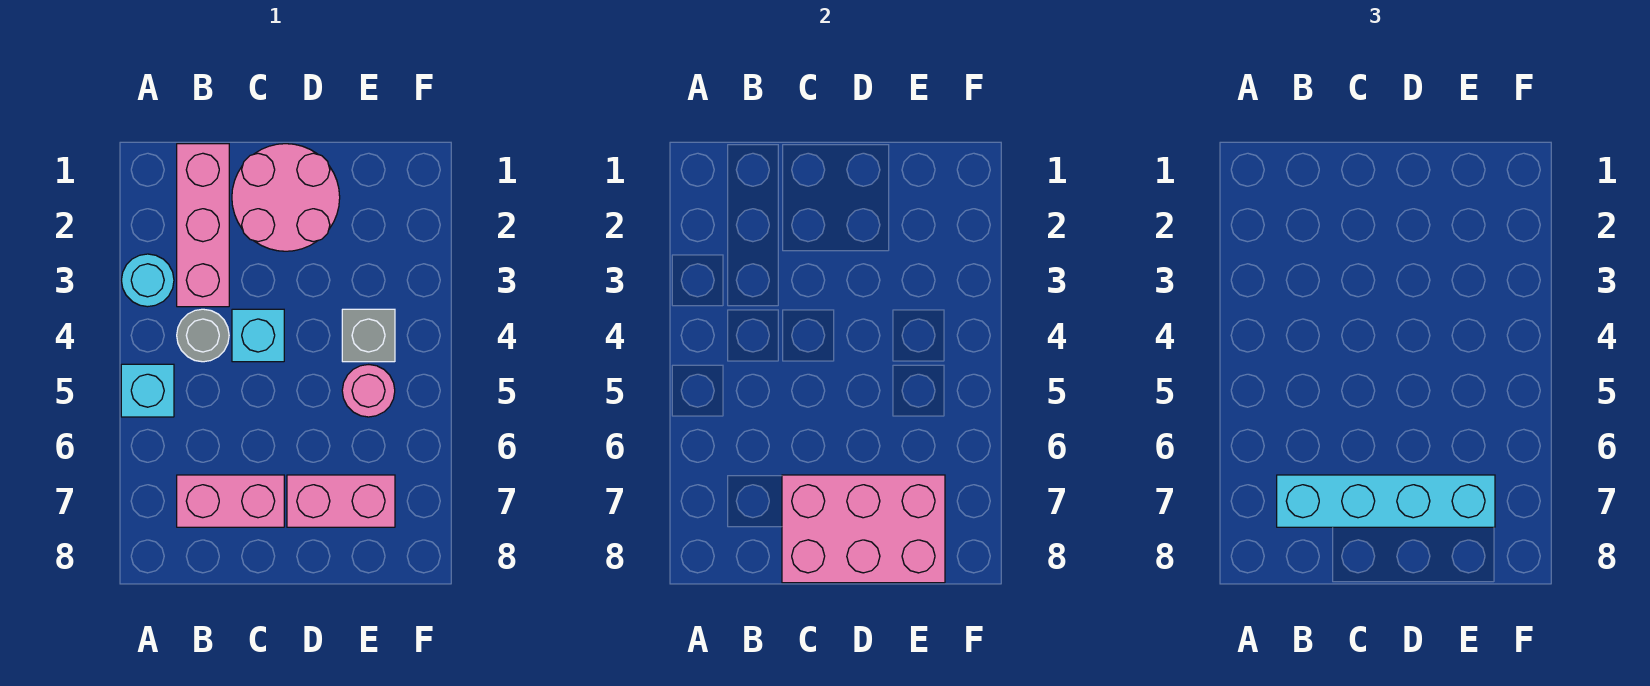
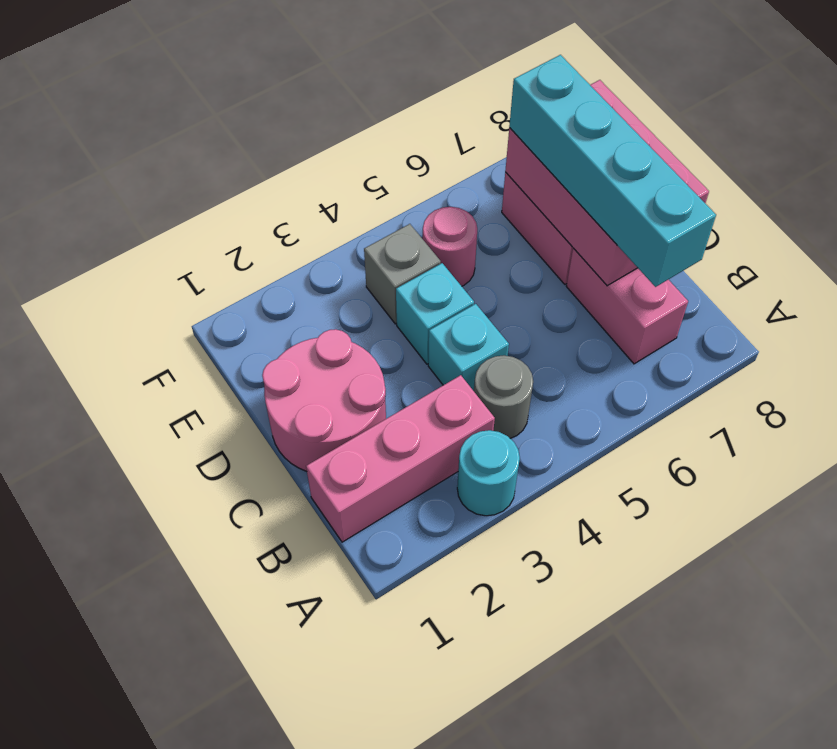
cyan brick A5 level 1 -> cyan brick D4 level 1

